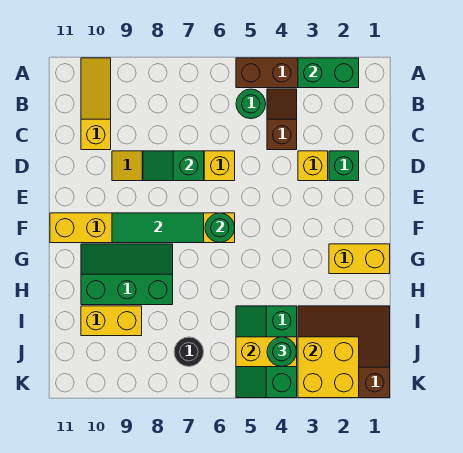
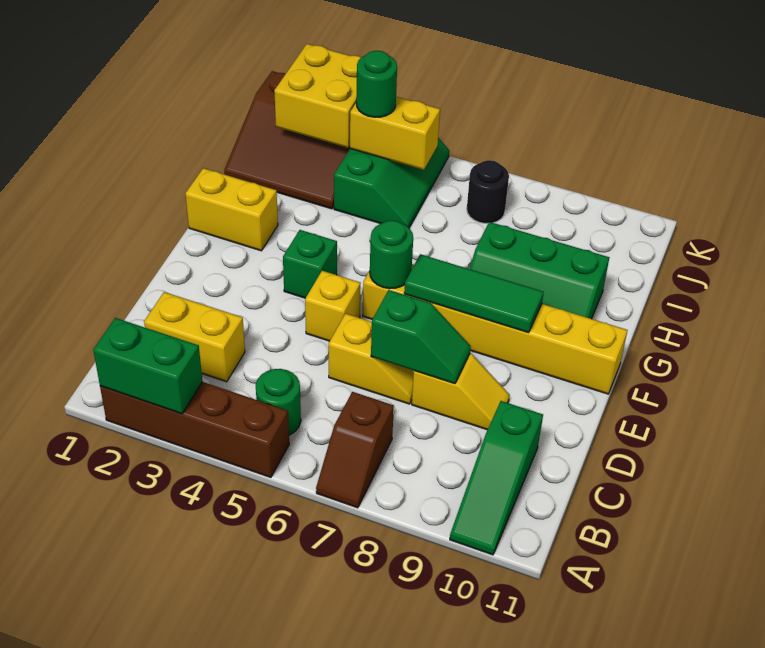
yellow slope A10:C10 level 1 top C -> green slope A10:C10 level 1 top C
brown slope B4:C4 level 1 top C -> brown slope A7:B7 level 1 top B
green brick D2 level 1 -> green brick F4 level 1
yellow brick D3 level 1 -> yellow brick E5 level 1
yellow brick I9:I10 level 1 -> yellow brick C2:C3 level 1

